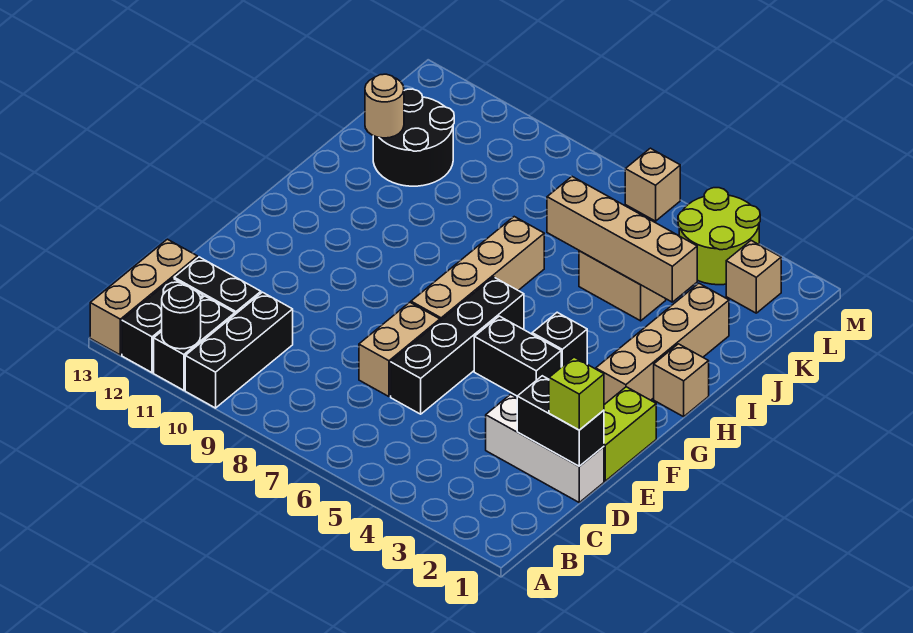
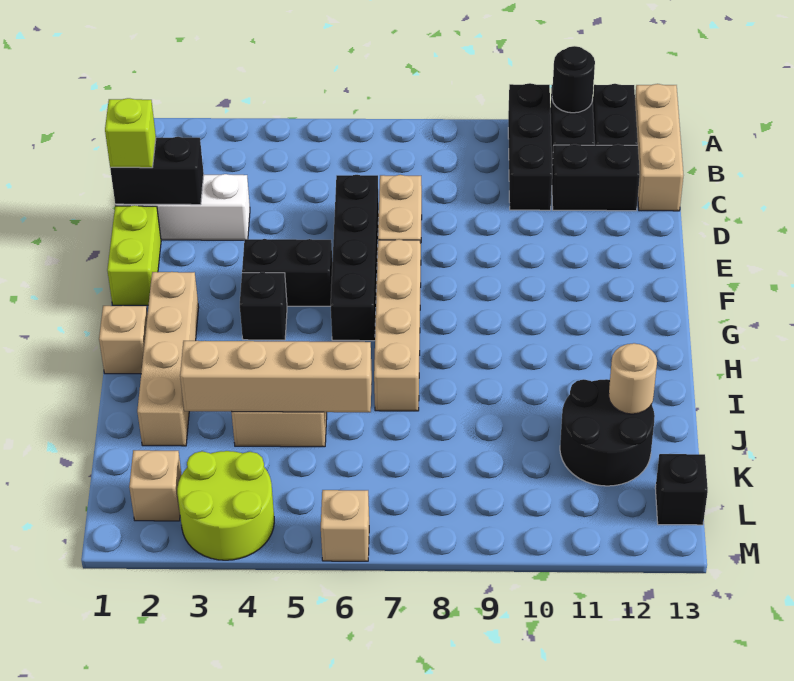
none -> black brick L13 level 1

